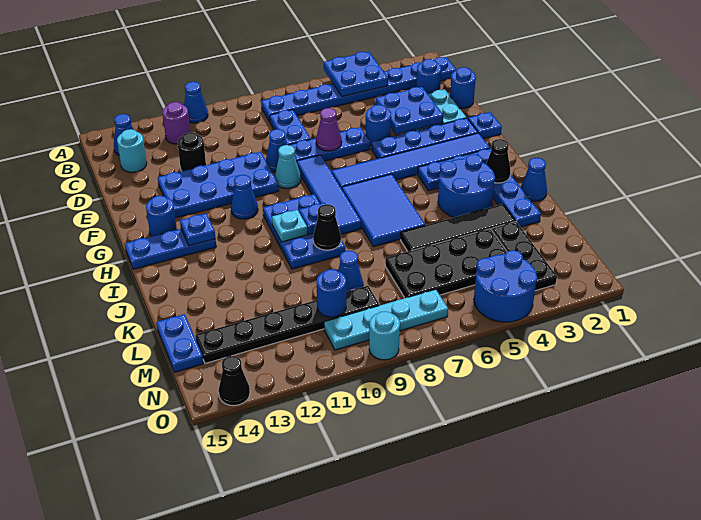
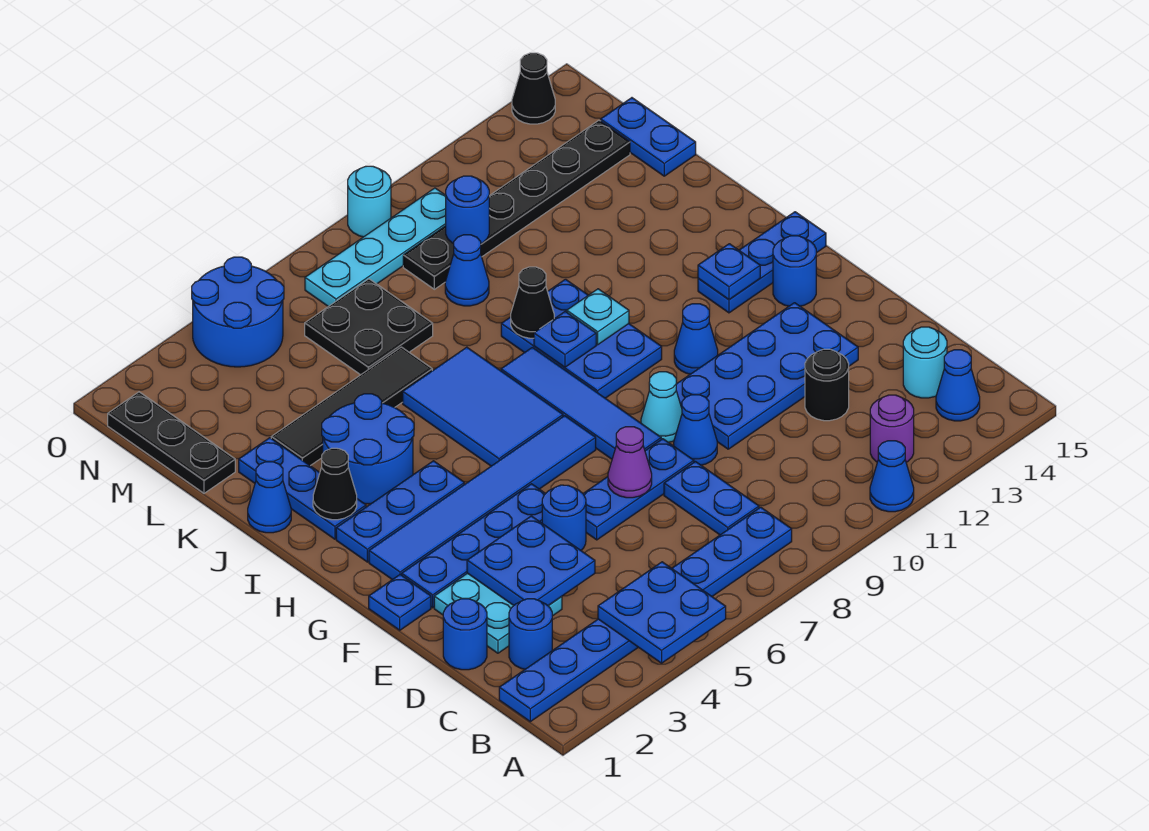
black plate L3:N3 level 1 -> black plate L1:N1 level 1
black plate L4:M7 level 1 -> black plate L6:M7 level 1

